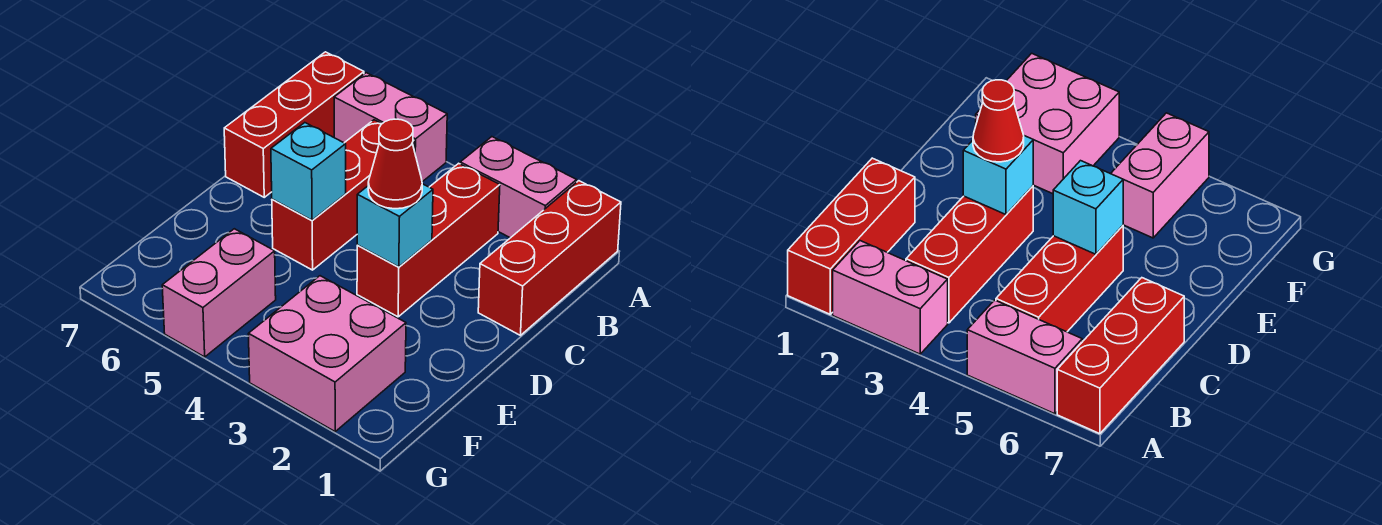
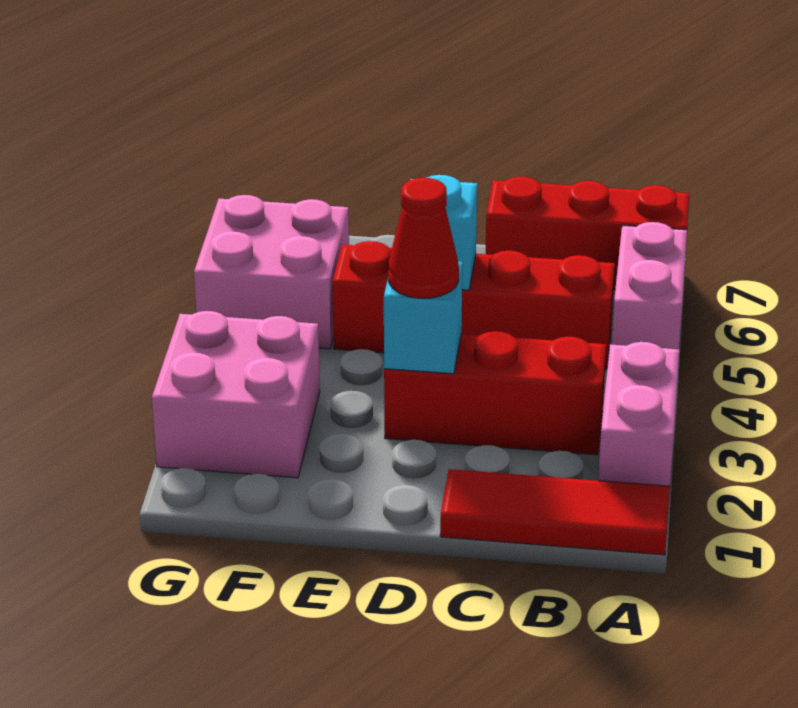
red brick A1:C1 level 1 -> red tile A1:C1 level 1
red brick B5:D5 level 1 -> red brick B5:E5 level 1
pink brick F5:G5 level 1 -> pink brick F5:G6 level 1

